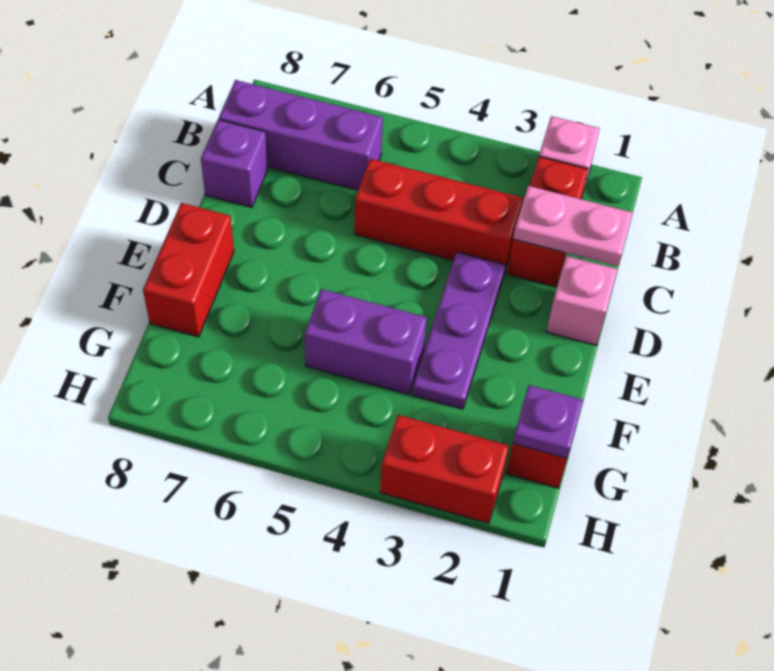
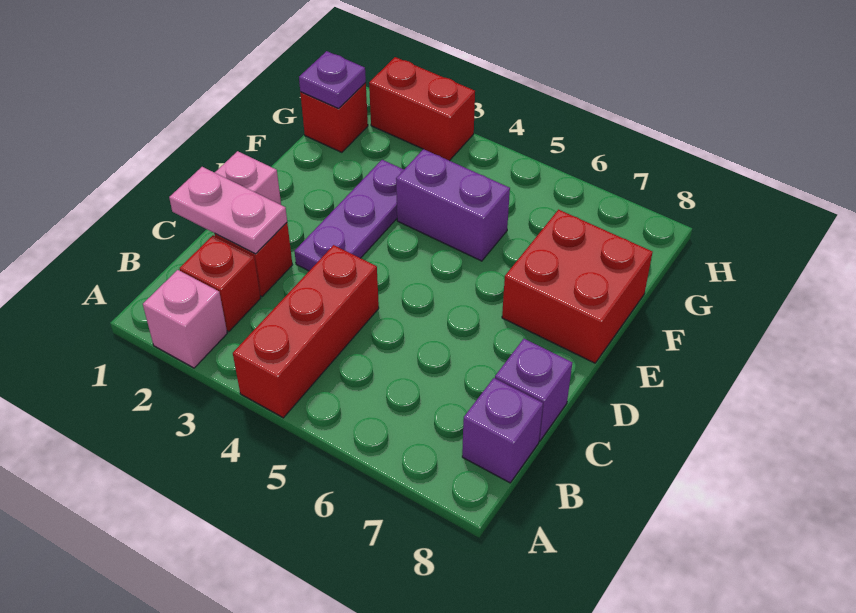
purple brick B6:B8 level 1 -> purple brick B8 level 1
red brick C3:C5 level 1 -> red brick A4:C4 level 1
red brick E8:F8 level 1 -> red brick E7:F8 level 1

